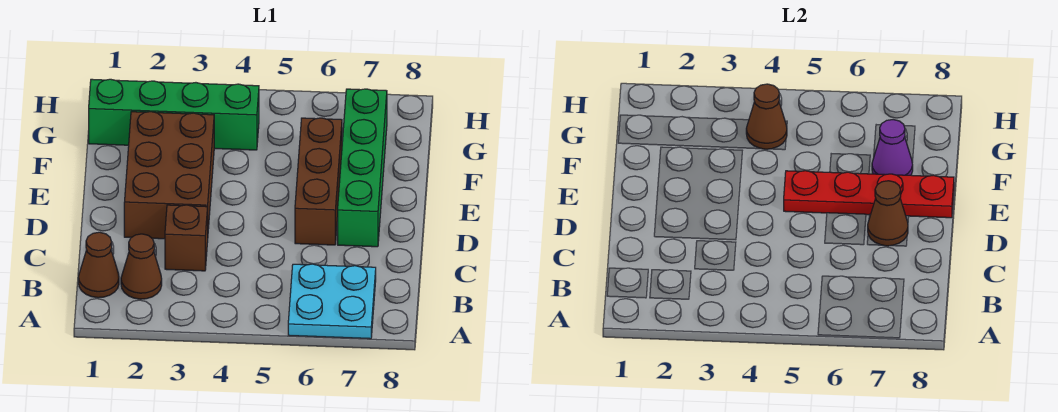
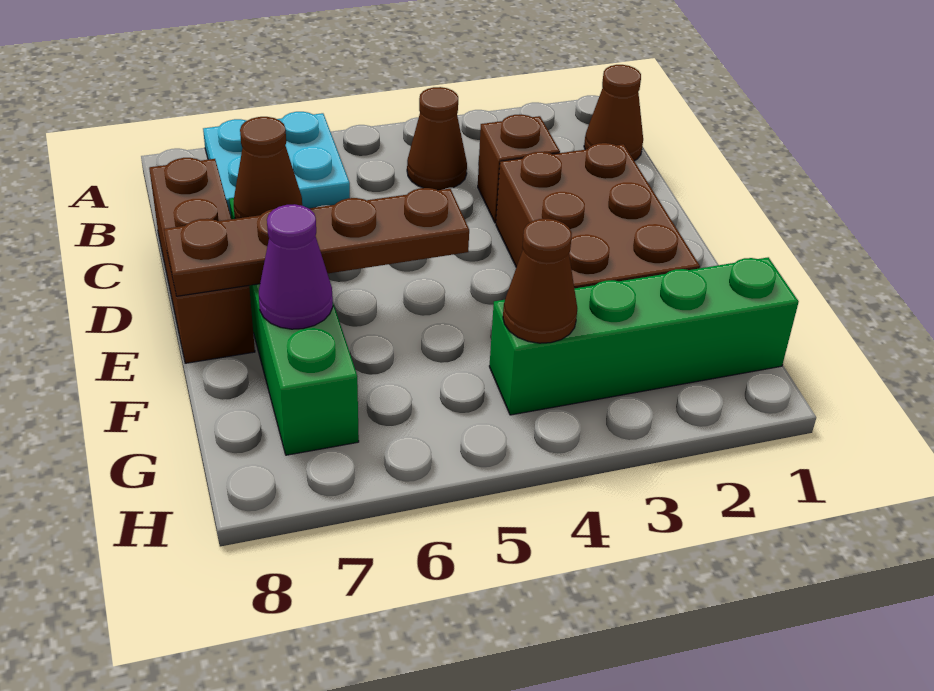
brown cone B2 level 1 -> brown cone B4 level 1
brown brick D6:F6 level 1 -> brown brick C8:E8 level 1
red plate E5:E8 level 2 -> brown plate E5:E8 level 2

